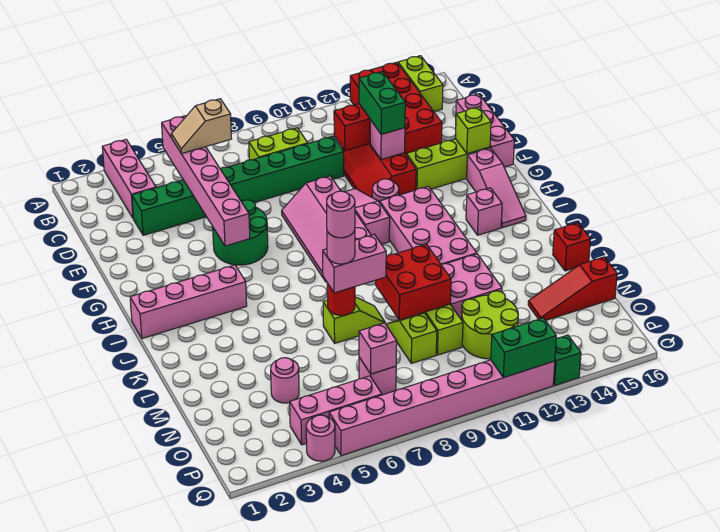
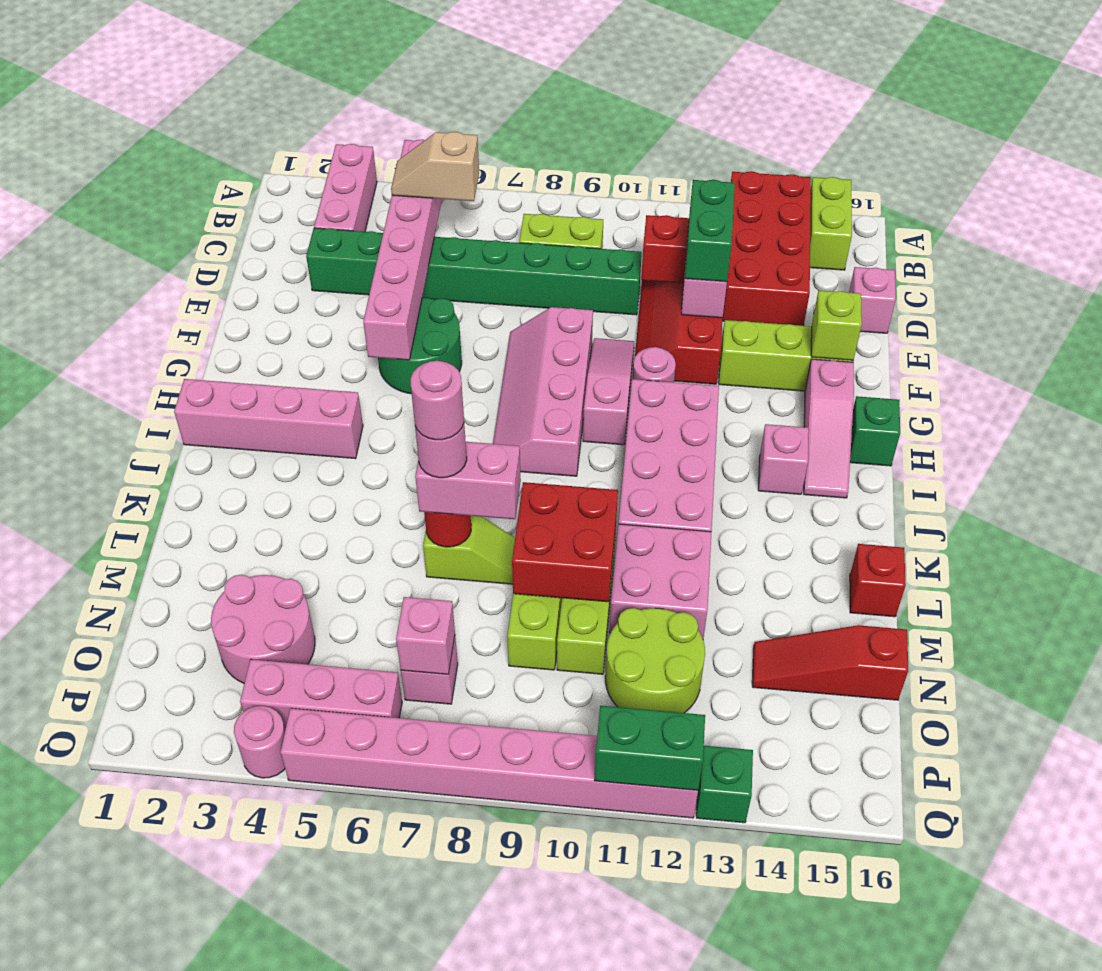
pink brick D16:F16 level 1 -> pink brick D16 level 1
none -> green brick H16 level 1
pink round brick N4 level 1 -> pink round brick N3:O4 level 1

